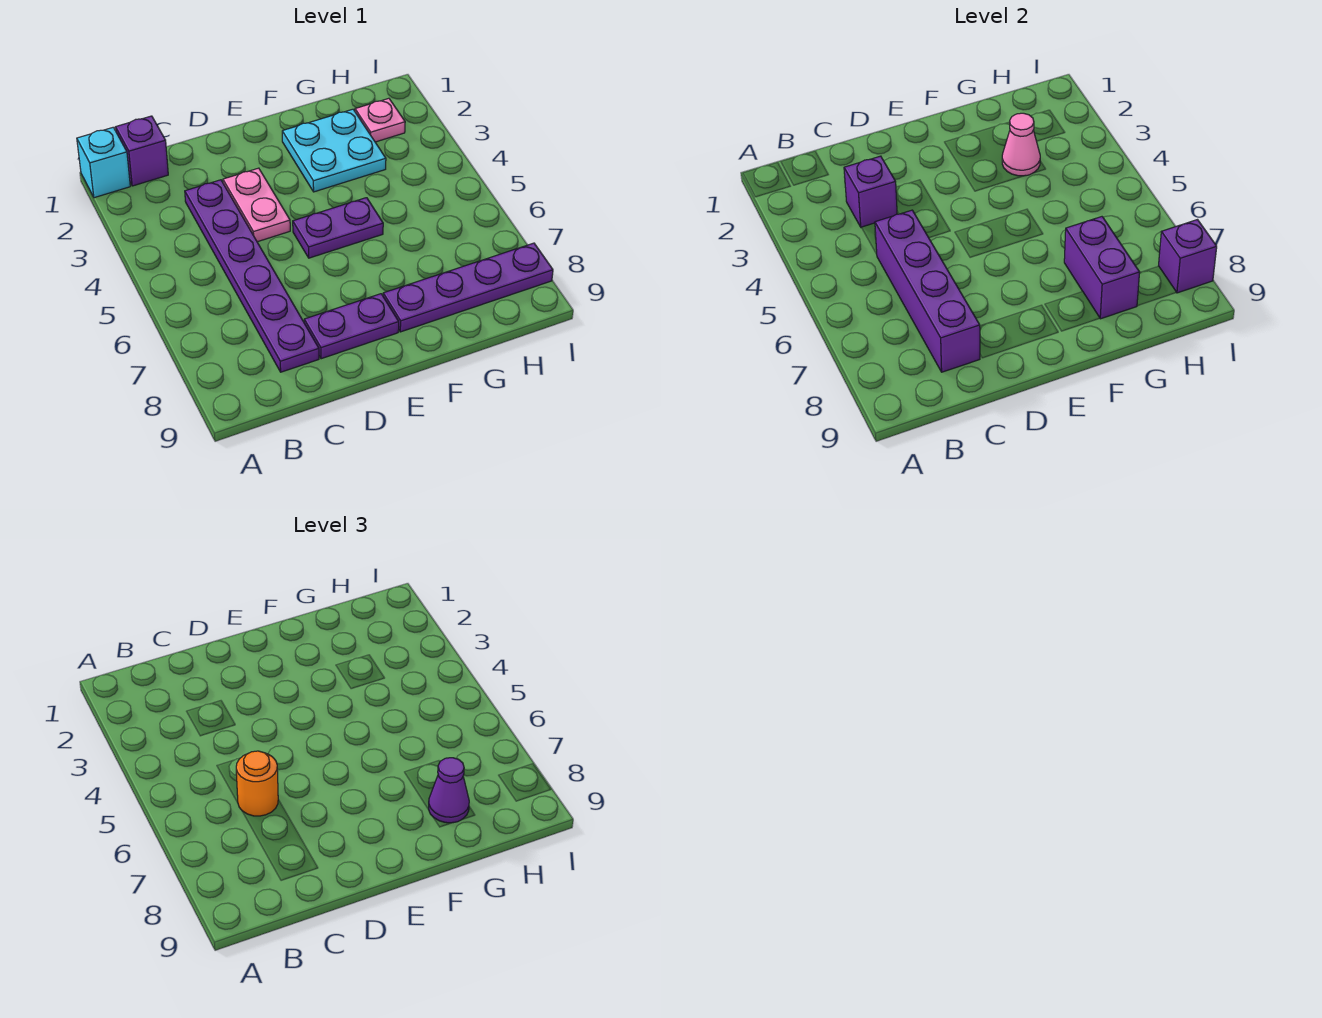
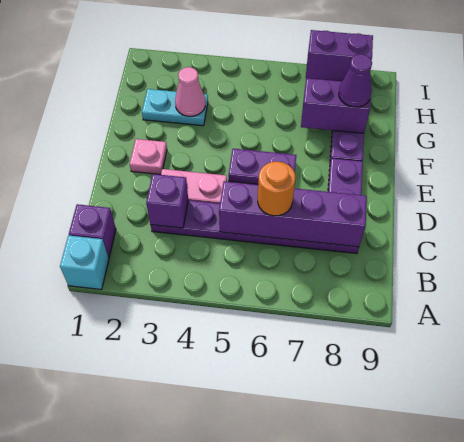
purple plate E5:F5 level 1 -> purple plate E5:E6 level 1
cyan plate F2:G3 level 1 -> cyan plate G2:G3 level 1
pink plate H2 level 1 -> pink plate E2 level 1
purple brick I8 level 2 -> purple brick I7:I8 level 2

